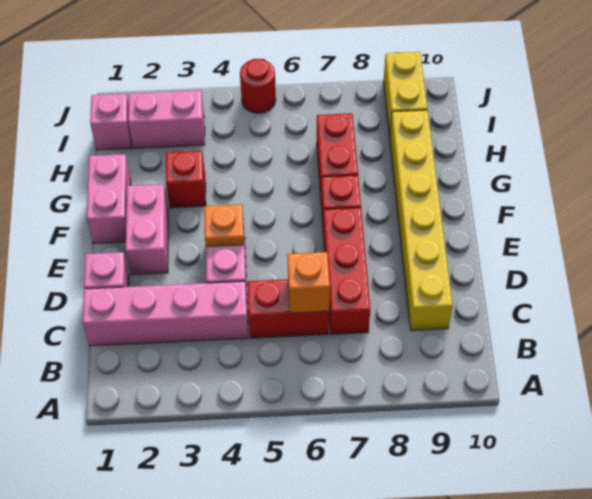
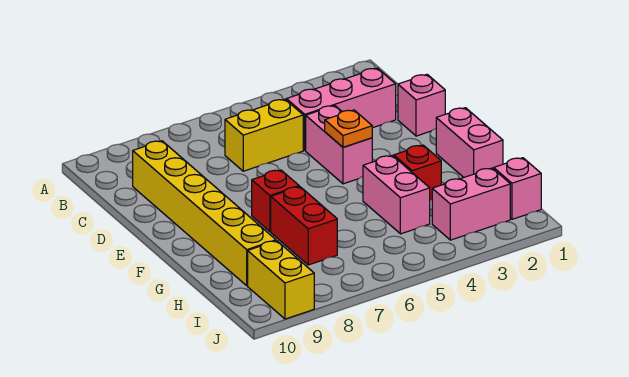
pink brick C1:C4 level 1 -> pink brick C2:C4 level 1
red brick C5:C6 level 1 -> yellow brick C5:C6 level 1
orange brick C6 level 2 -> none
red brick C7:E7 level 1 -> none
pink brick E2:F2 level 1 -> pink brick G4:H4 level 1
red round brick J5 level 1 -> none

